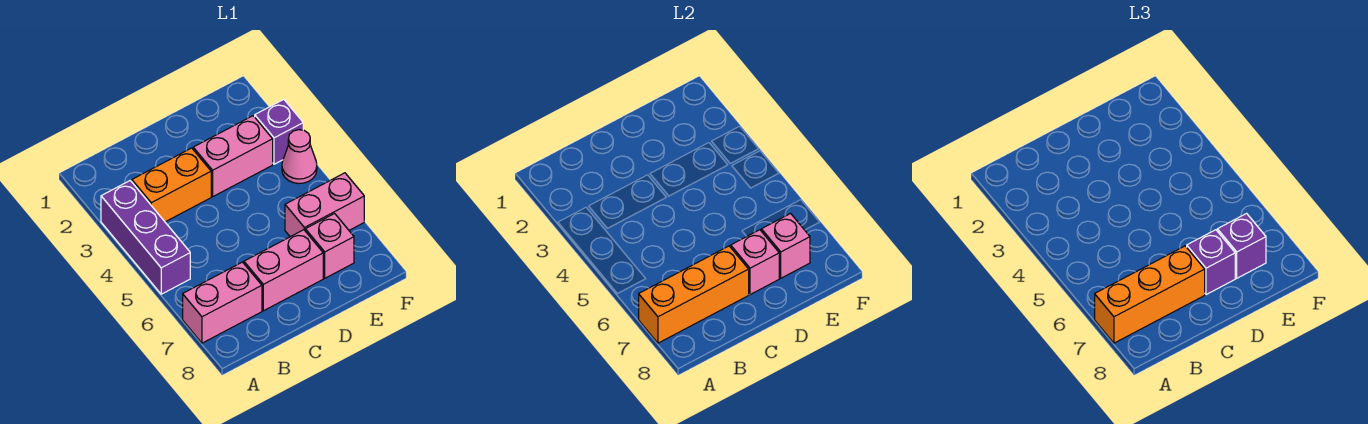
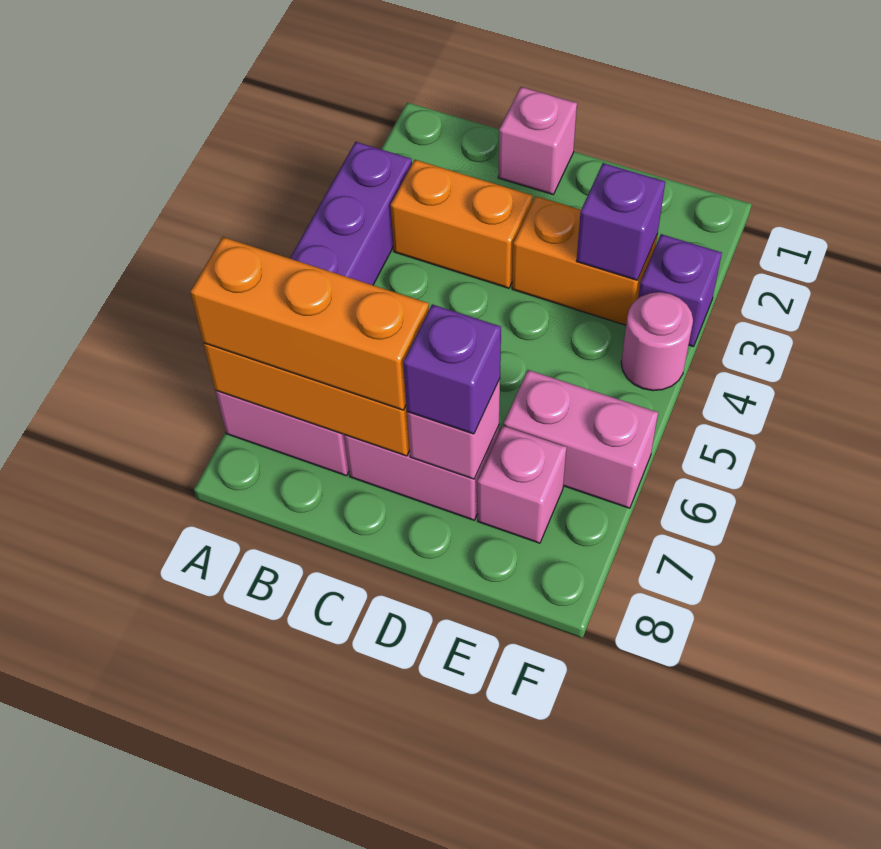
pink brick D3:E3 level 1 -> orange brick D3:E3 level 1
pink brick E7 level 2 -> pink brick C1 level 1
purple brick E7 level 3 -> purple brick E3 level 2
pink cone F4 level 1 -> pink round brick F4 level 1

